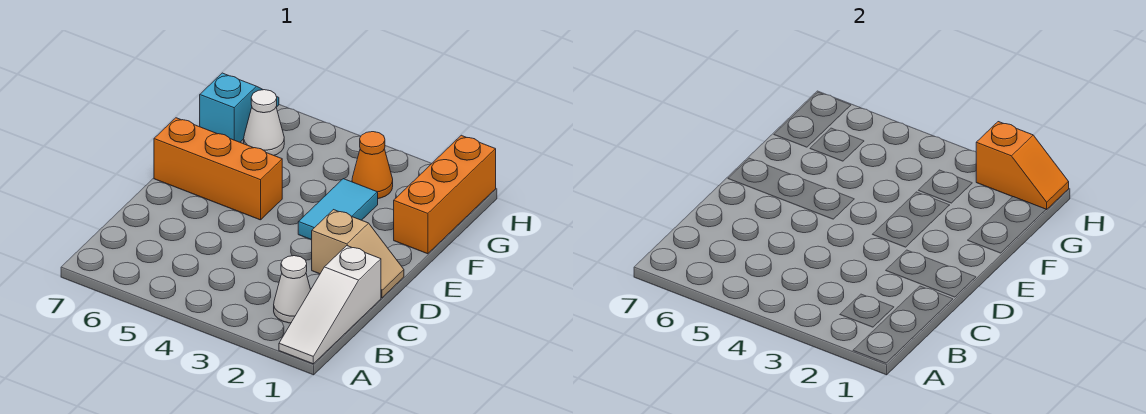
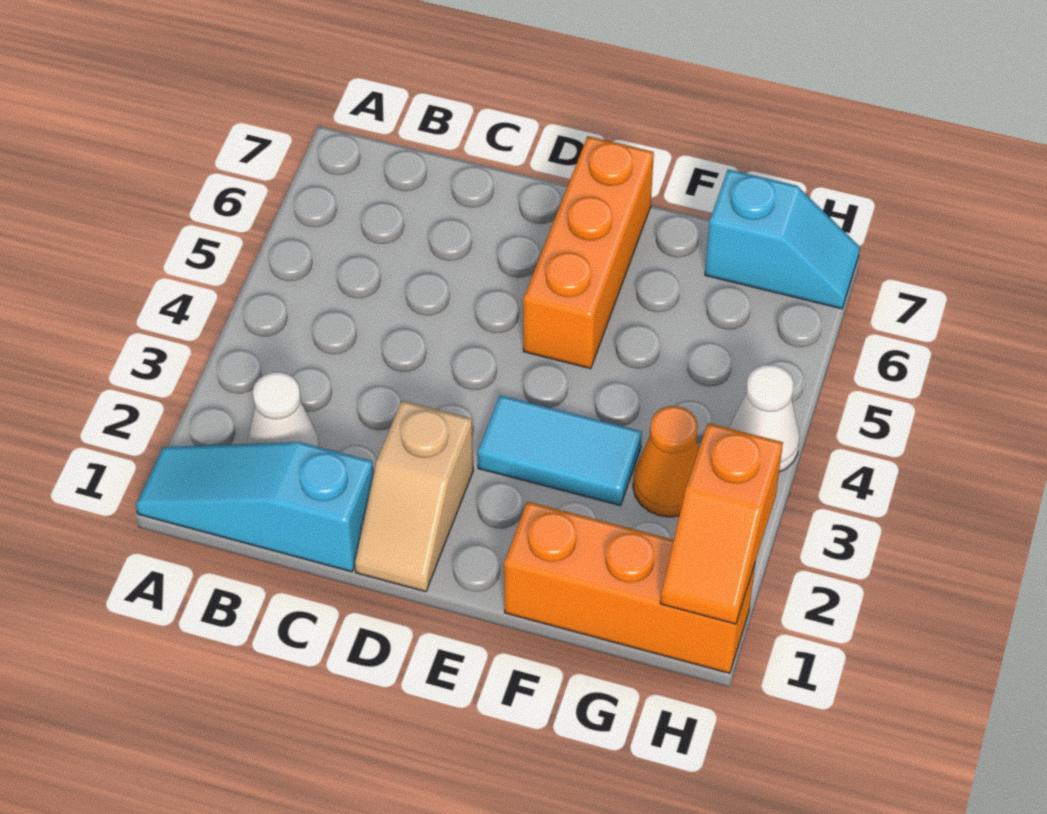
white slope A1:C1 level 1 top C -> cyan slope A1:C1 level 1 top C
white cone G6 level 1 -> white cone H4 level 1

